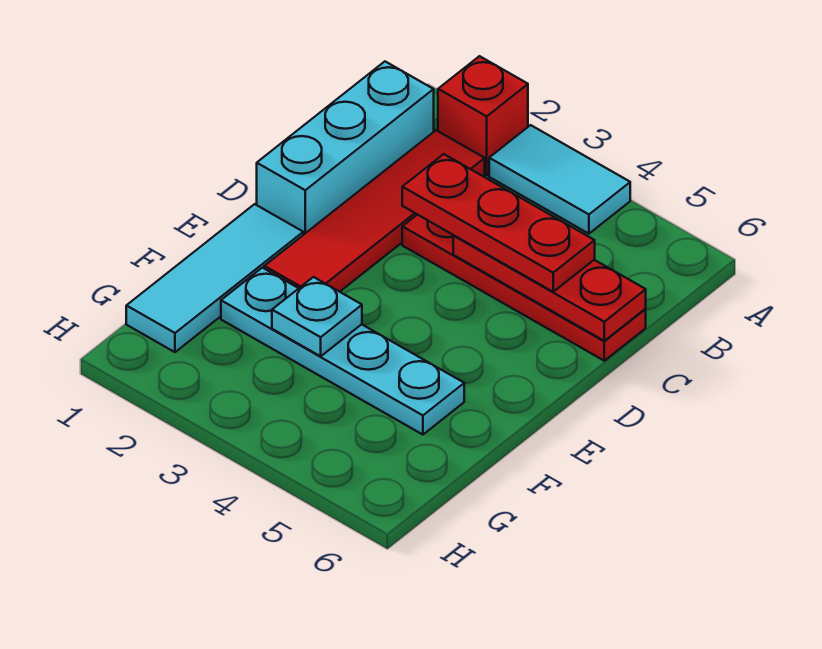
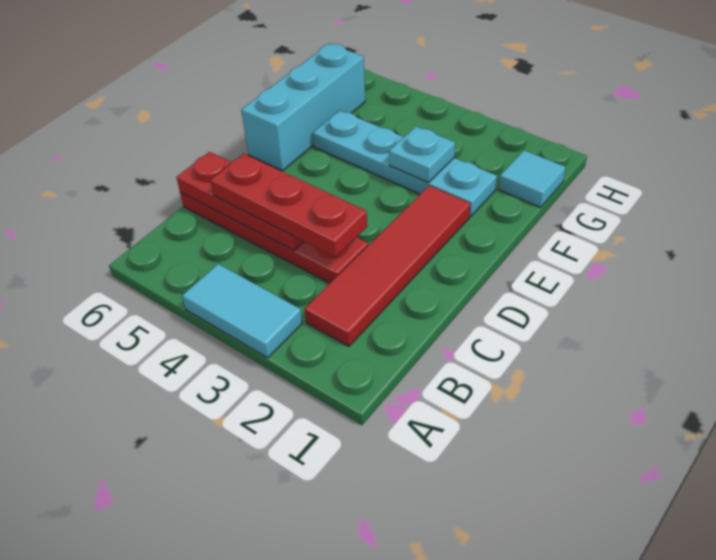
red brick A2 level 1 -> none
cyan brick B1:D1 level 1 -> cyan brick E6:G6 level 1
cyan tile E1:G1 level 1 -> cyan tile G1 level 1

